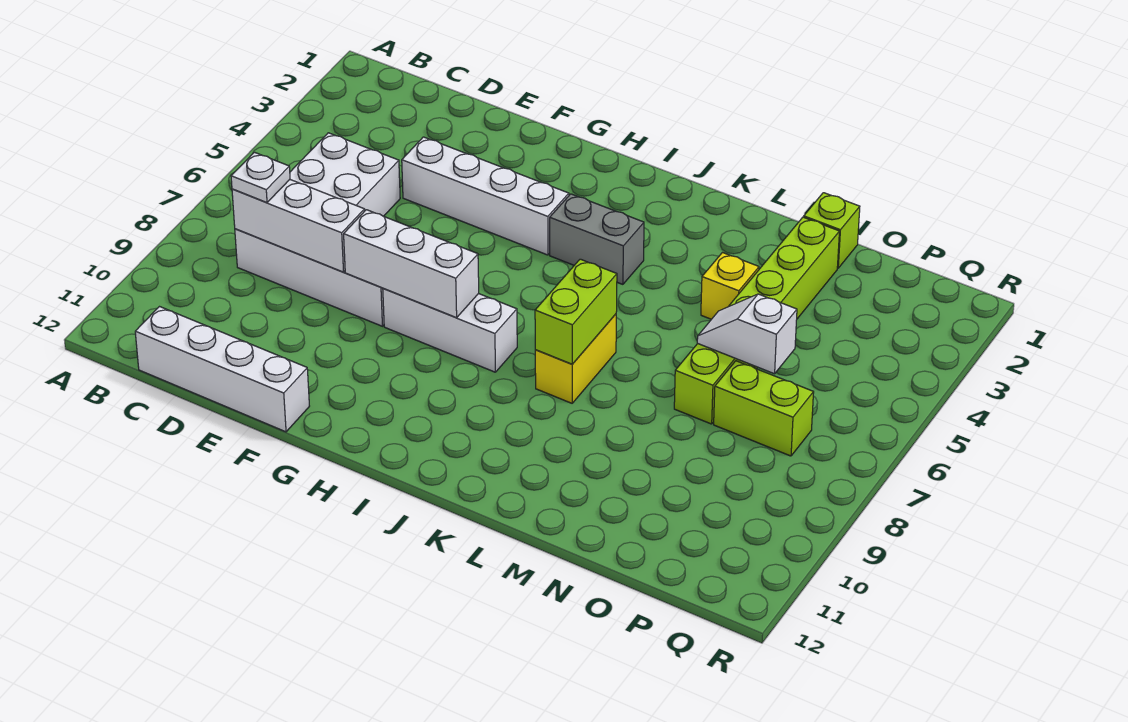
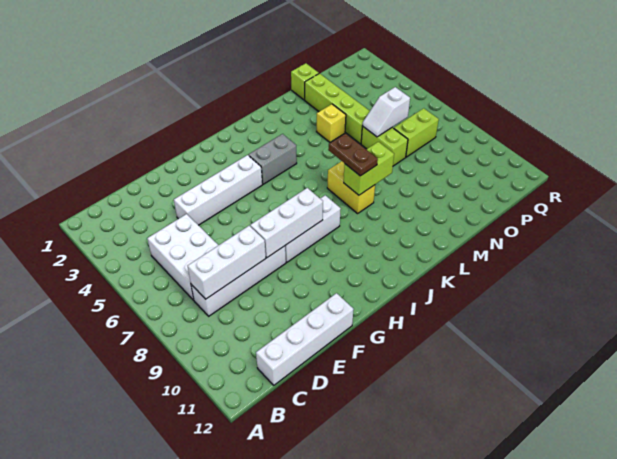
white plate C8 level 3 -> none
lime brick K7:K8 level 2 -> lime brick K8:L8 level 2
none -> brown plate K7:K8 level 3

